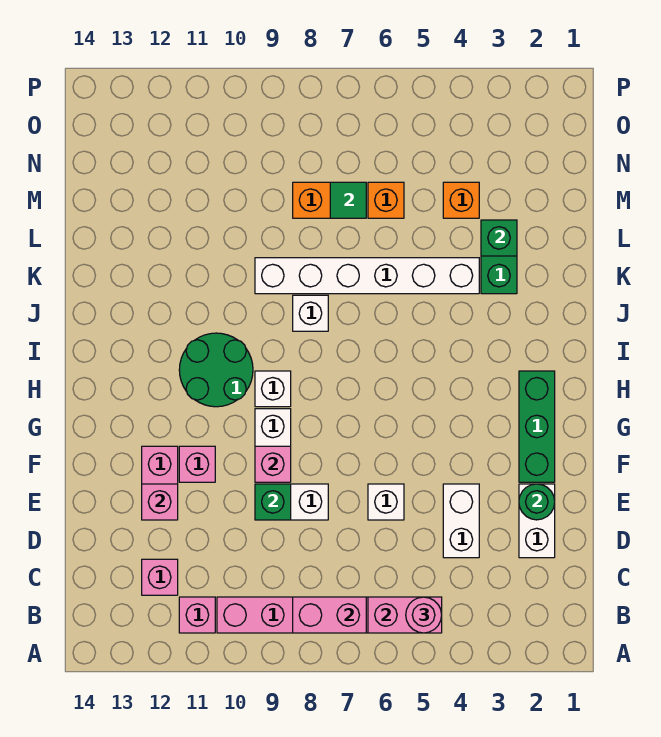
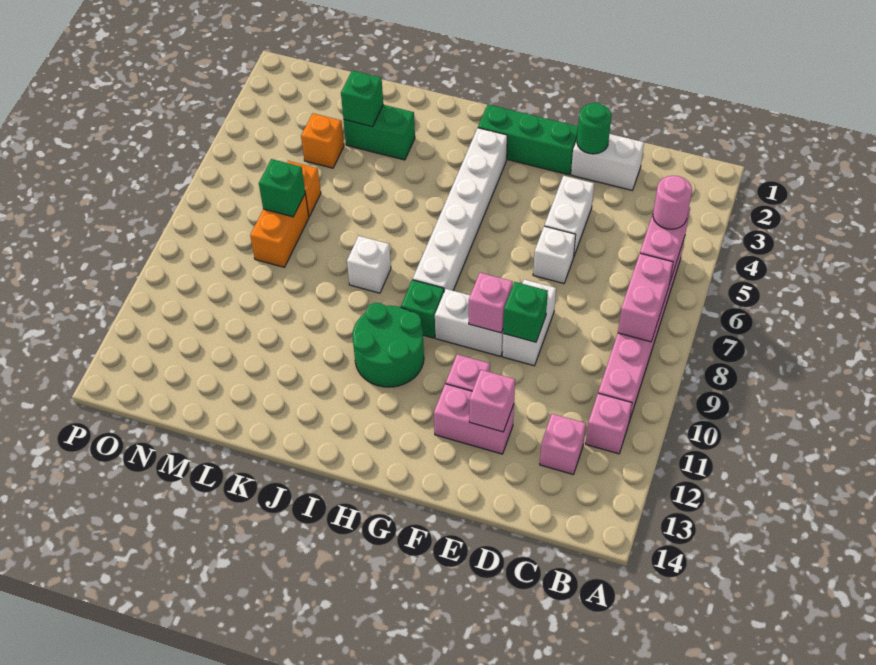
white brick D4:E4 level 1 -> white brick E4:E5 level 1
white brick H9 level 1 -> green brick H9 level 1
white brick K4:K9 level 1 -> white brick H3:H8 level 1
green tile M7 level 2 -> green brick M7 level 2

